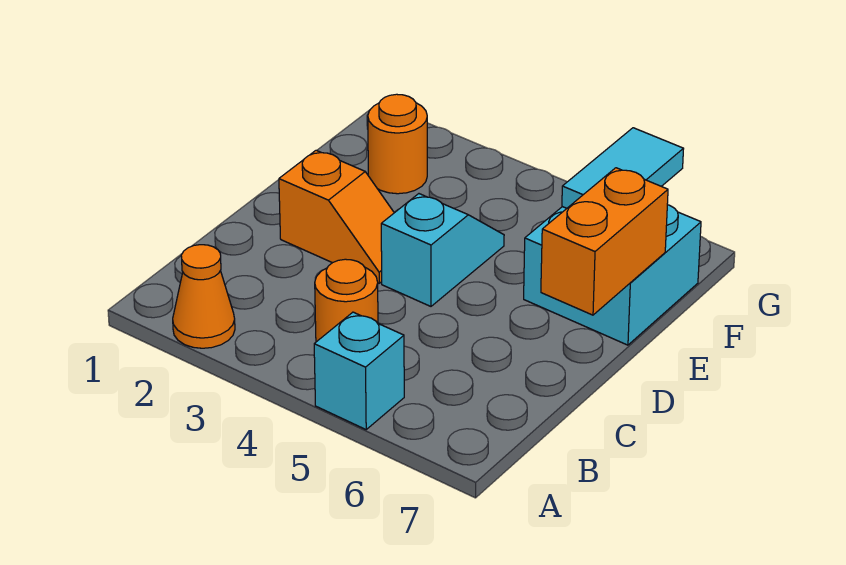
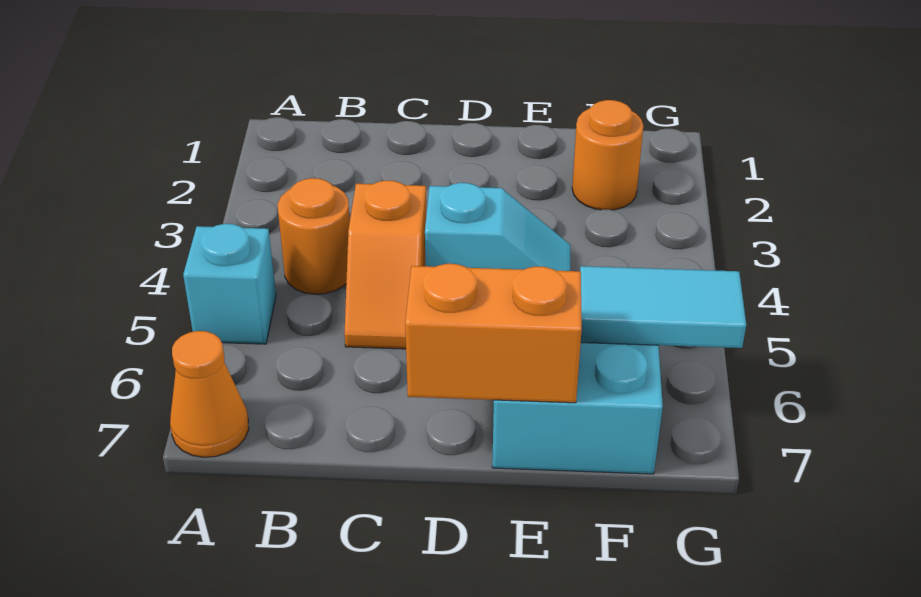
orange cone A2 level 1 -> orange cone A7 level 1
orange slope D2:D3 level 1 top 2 -> orange slope C4:C5 level 1 top 4

